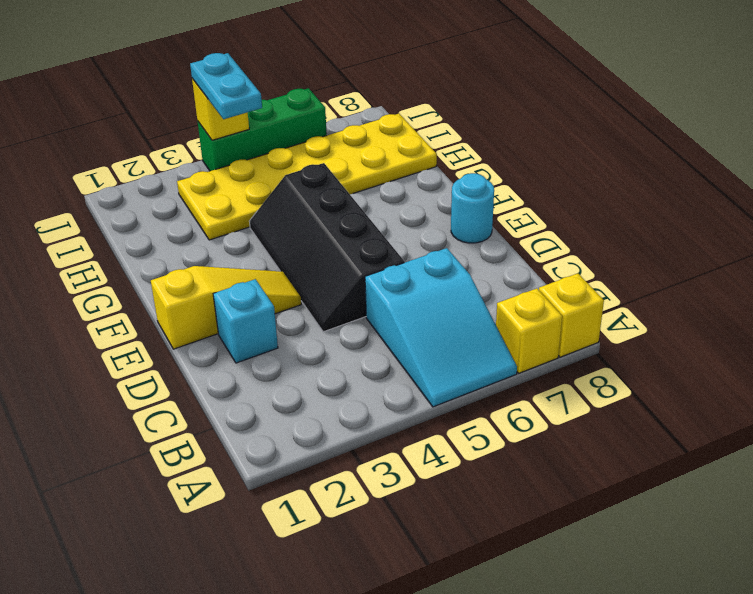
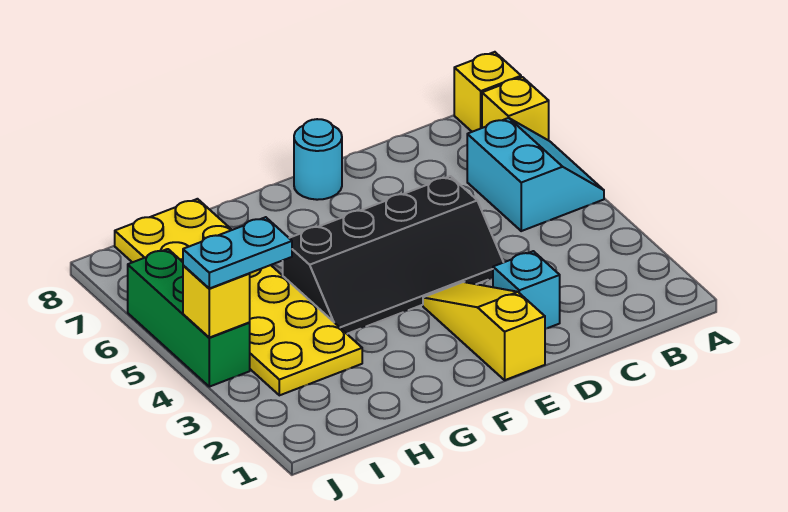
cyan slope A5:C6 level 1 top C -> cyan slope A5:B6 level 1 top B

